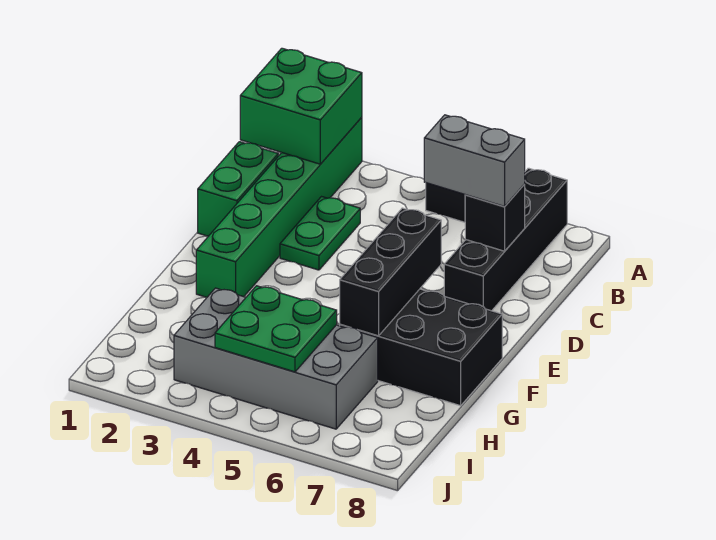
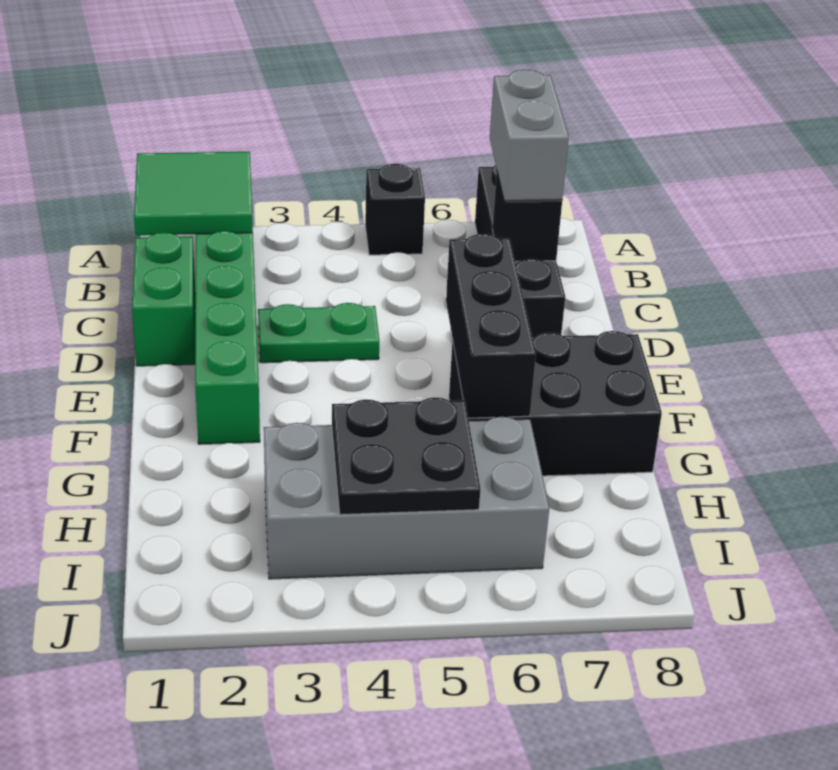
green brick A1:B2 level 2 -> green tile A1:B2 level 2
green plate C3:D3 level 1 -> green plate D3:D4 level 1
grey brick C6:C7 level 3 -> grey brick B7:C7 level 3
green plate H4:I5 level 2 -> black plate H4:I5 level 2

